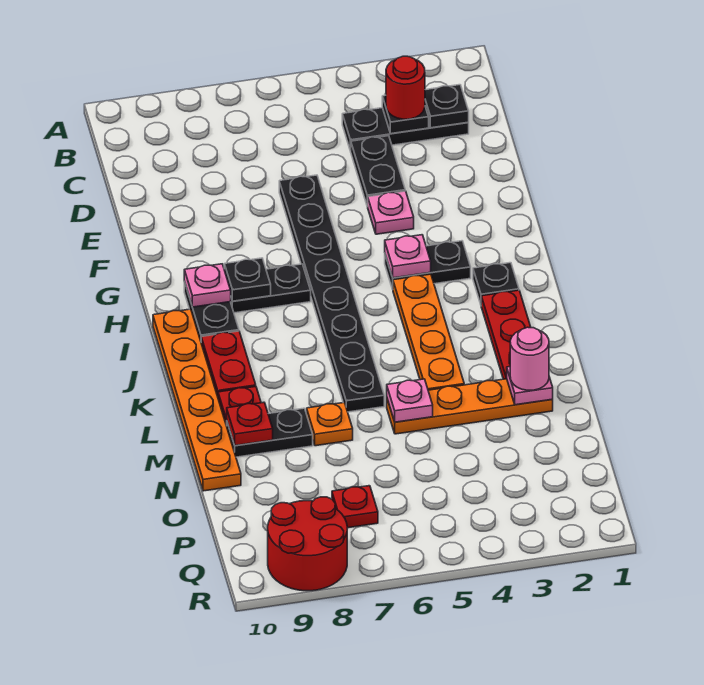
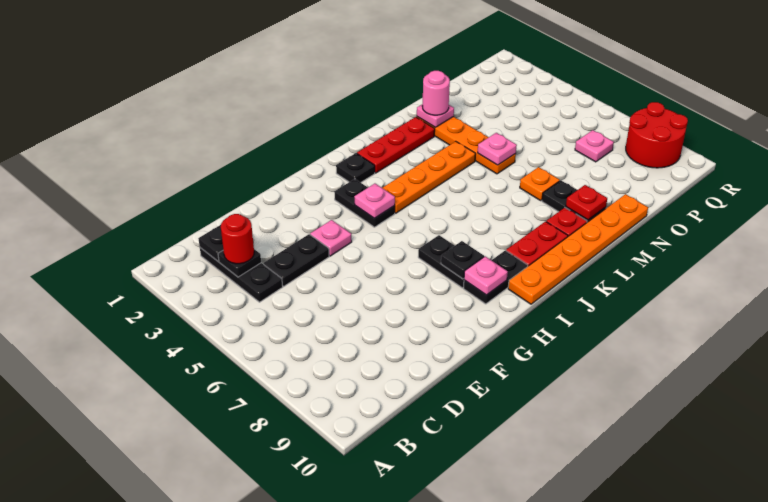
black plate E6:L6 level 1 -> none
red plate P7 level 1 -> pink plate P7 level 1

